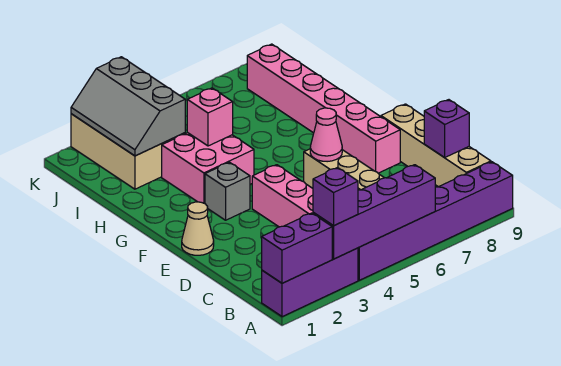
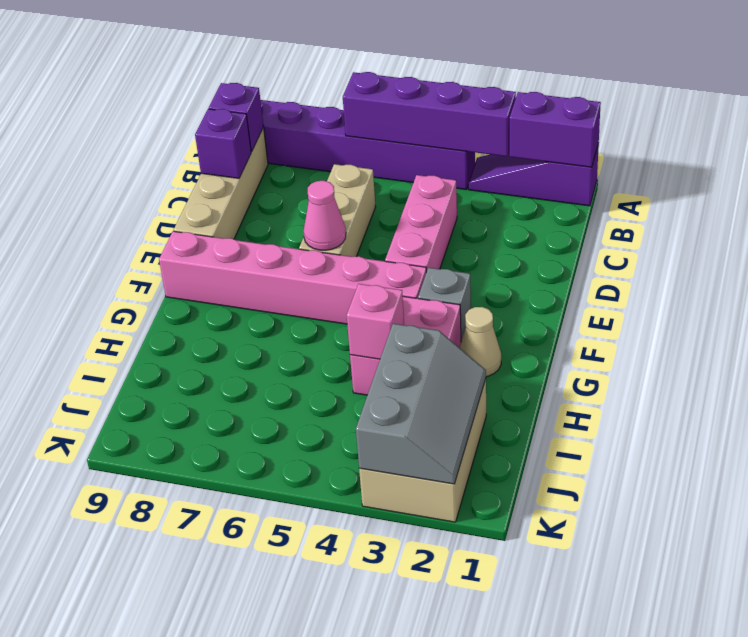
purple brick A1:A3 level 1 -> purple slope A1:A3 level 1 top 1
purple brick A3 level 3 -> purple brick B9 level 2
tan cone E1 level 1 -> tan cone G2 level 1
pink brick E8:J8 level 1 -> pink brick F4:F9 level 1

